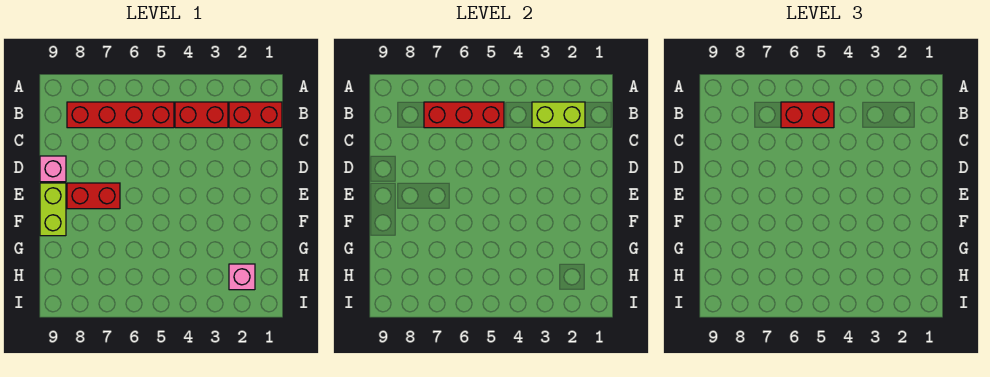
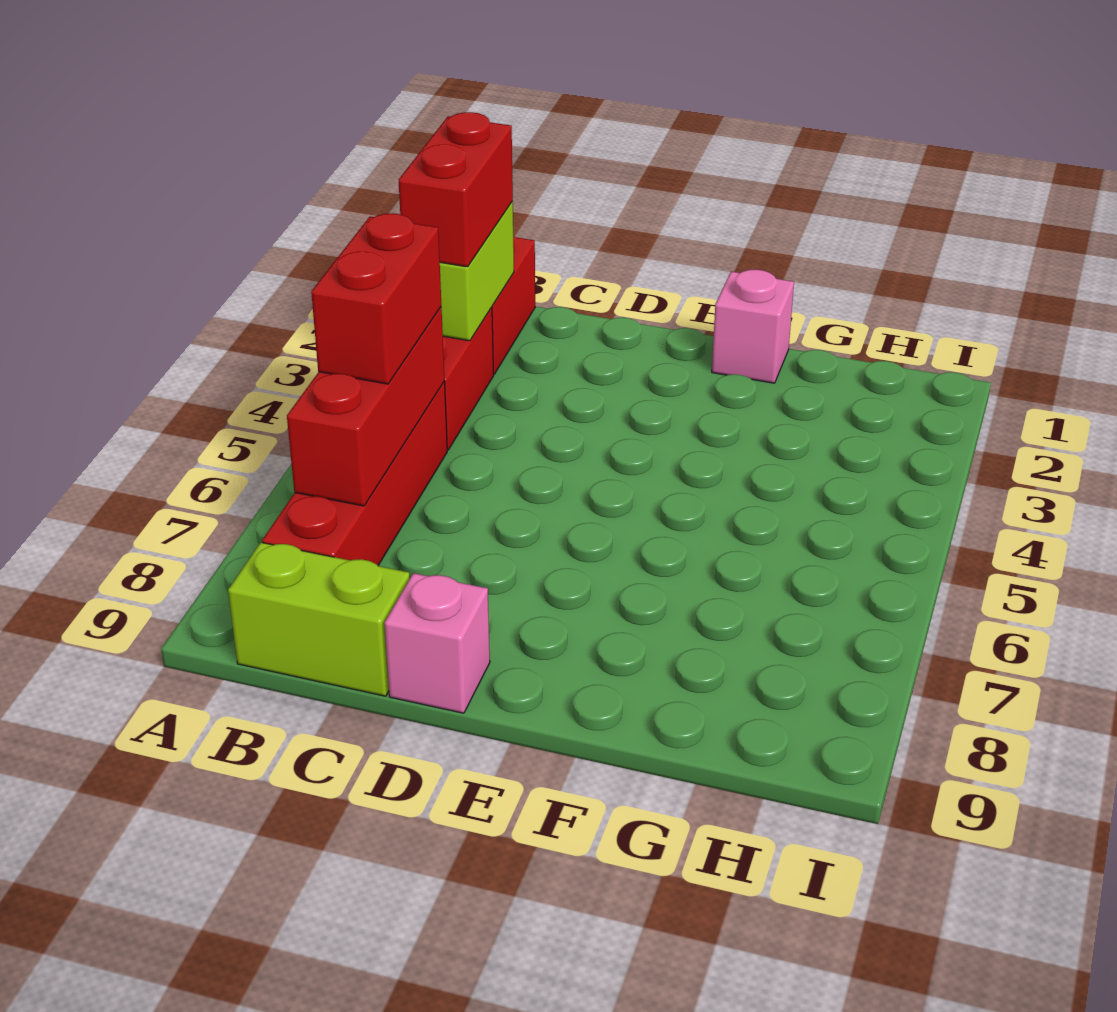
red brick E7:E8 level 1 -> red brick B2:B3 level 3
lime brick E9:F9 level 1 -> lime brick B9:C9 level 1
pink brick H2 level 1 -> pink brick F1 level 1

